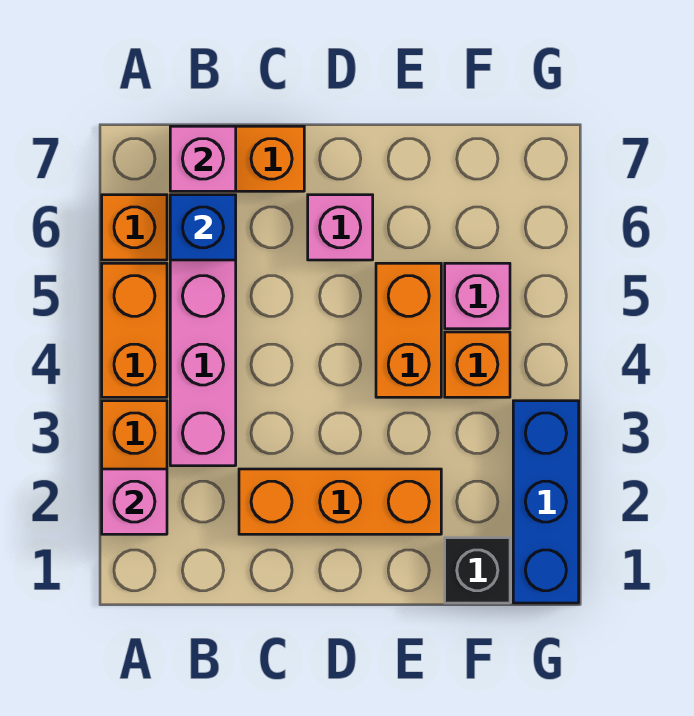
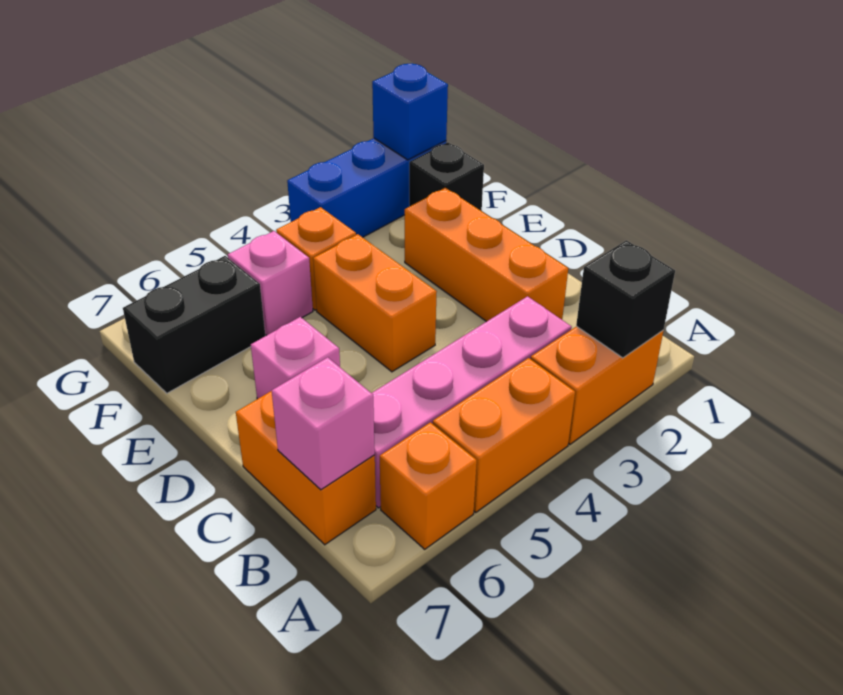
pink brick A2 level 2 -> black brick A2 level 2
blue brick B6 level 2 -> blue brick G1 level 2
orange brick E4:E5 level 1 -> orange brick D4:E4 level 1
none -> black brick F6:F7 level 1

